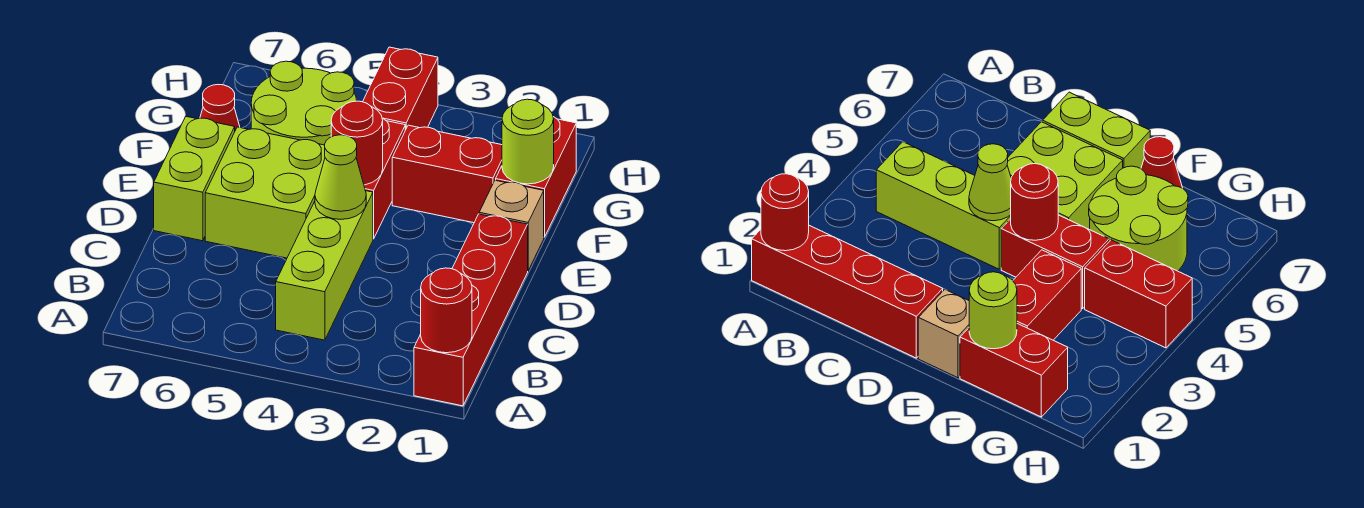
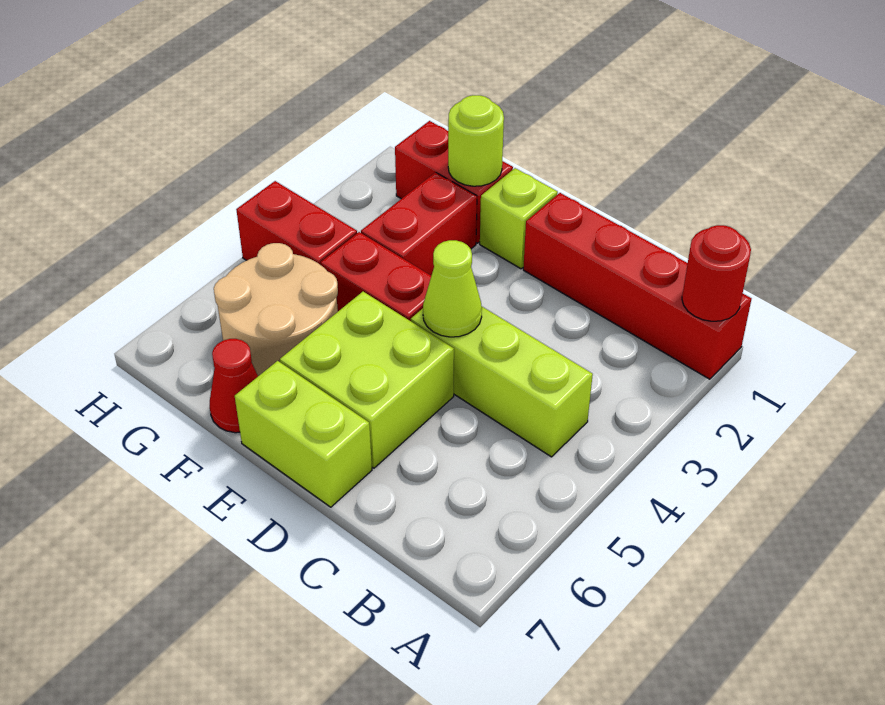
tan brick E1 level 1 -> lime brick E1 level 1
red round brick E4 level 2 -> none
lime round brick F5:G6 level 1 -> tan round brick F5:G6 level 1

